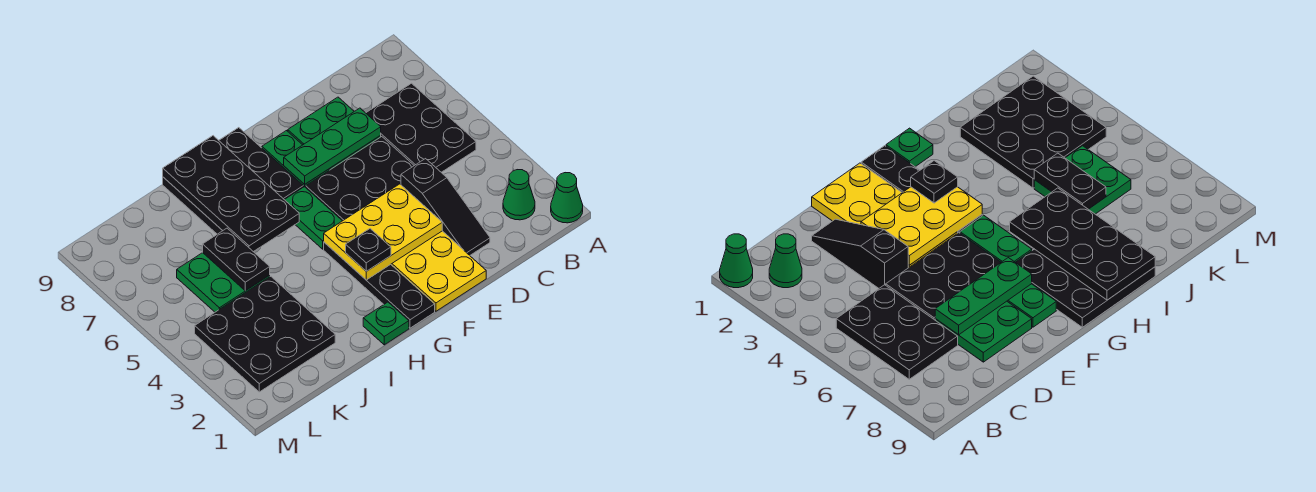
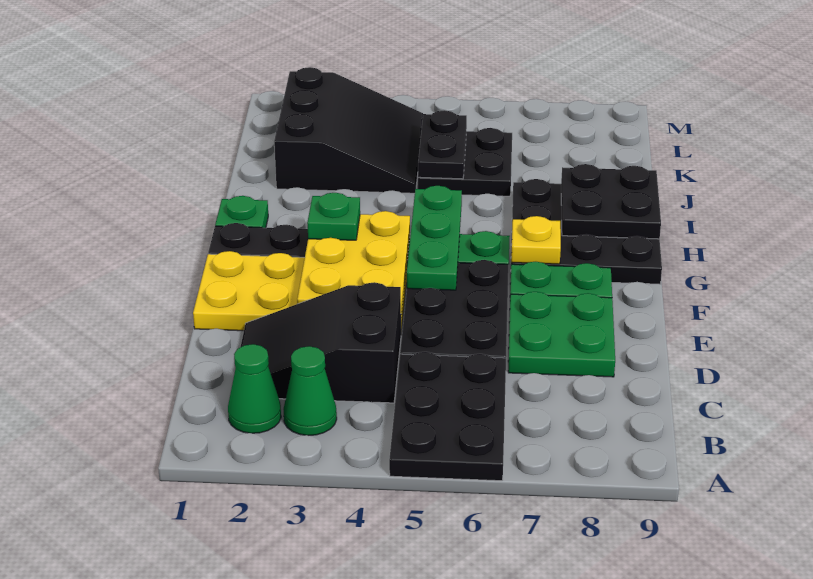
green cone A1 level 1 -> green cone B3 level 1
black plate B5:C7 level 1 -> black plate A5:C6 level 1
black slope D2:D4 level 1 top 4 -> black slope C2:D4 level 1 top 4
green plate D7:F7 level 2 -> green plate F5:H5 level 2
black plate G3 level 3 -> green plate G3 level 3
none -> yellow plate G7 level 2
black plate H6:I9 level 2 -> black plate H8:I9 level 2
black plate J2:L4 level 1 -> black slope J2:L4 level 1 top 2
green plate J5:K6 level 1 -> black plate J5:K6 level 1
black plate J5:J6 level 2 -> black plate J5:K5 level 2

